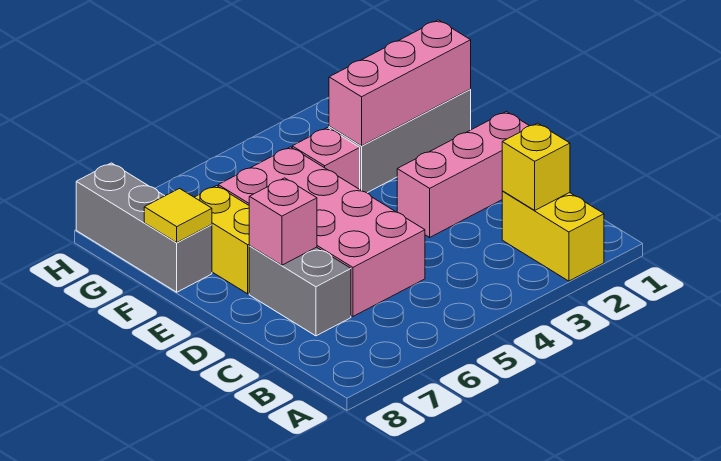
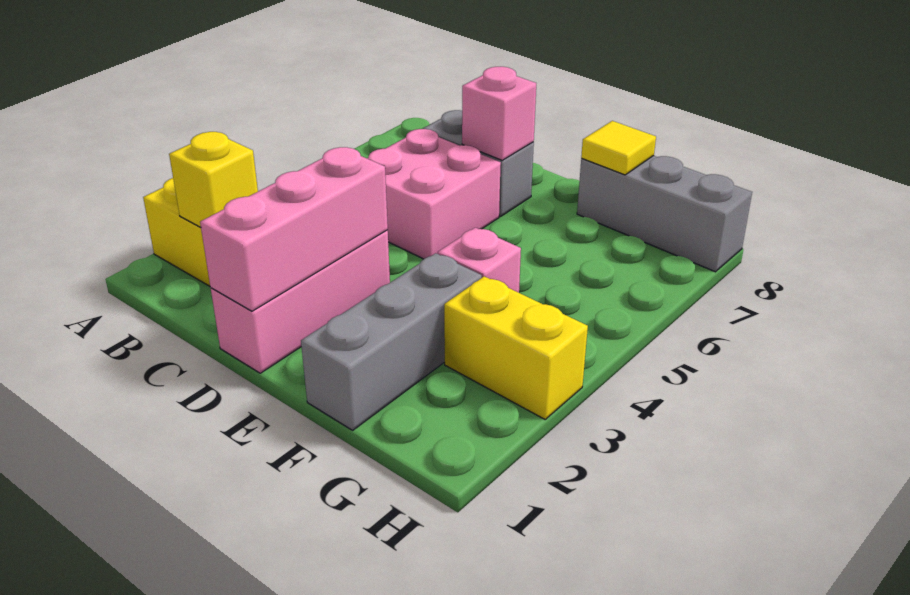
pink brick C5:F6 level 1 -> pink brick C5:D6 level 1
yellow brick E7:F7 level 1 -> yellow brick G3:H3 level 1
pink brick F1:F3 level 2 -> pink brick D1:D3 level 2

